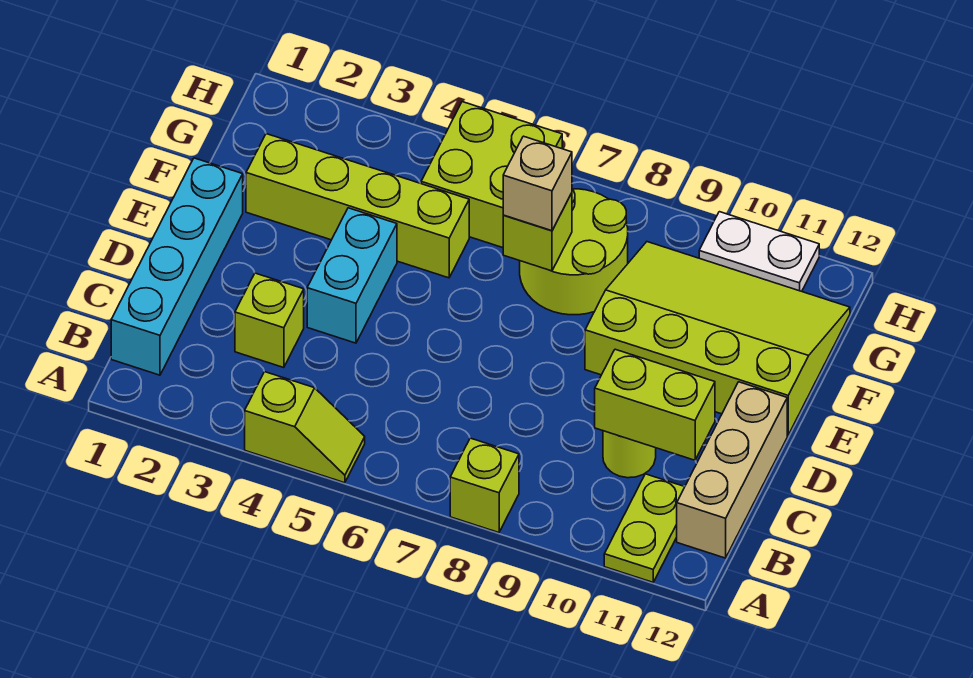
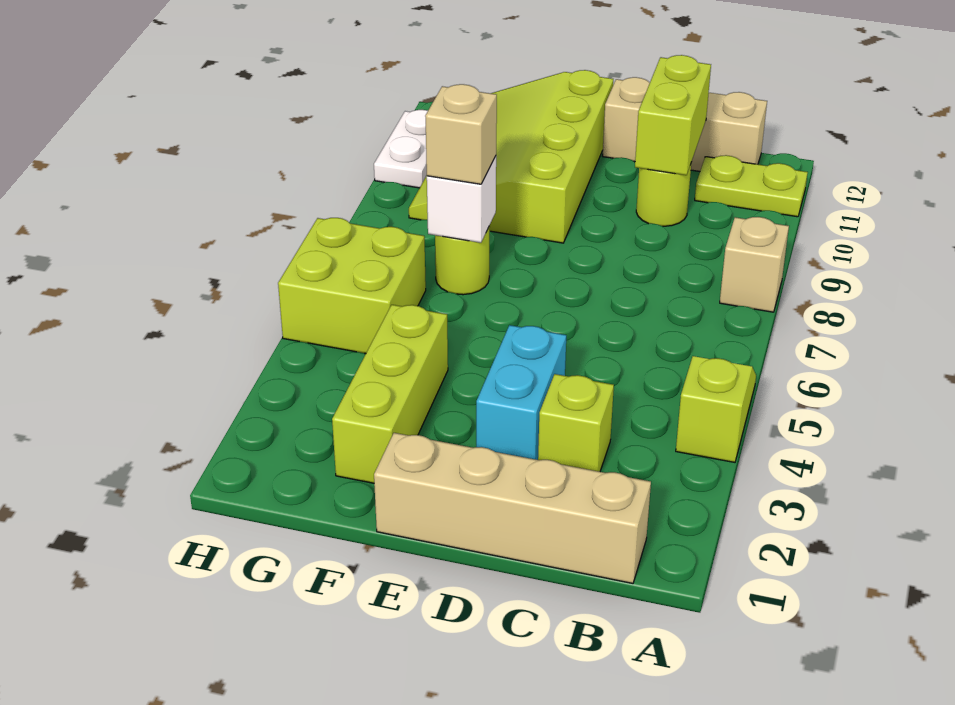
lime brick A8 level 1 -> tan brick A8 level 1
cyan brick B1:E1 level 1 -> tan brick B1:E1 level 1
cyan brick D4:E4 level 1 -> cyan brick D3:D4 level 1
lime brick F2:F5 level 1 -> lime brick F2:F4 level 1
lime round brick F7:G8 level 1 -> lime round brick F7 level 1
lime brick F7 level 2 -> white brick F7 level 2

